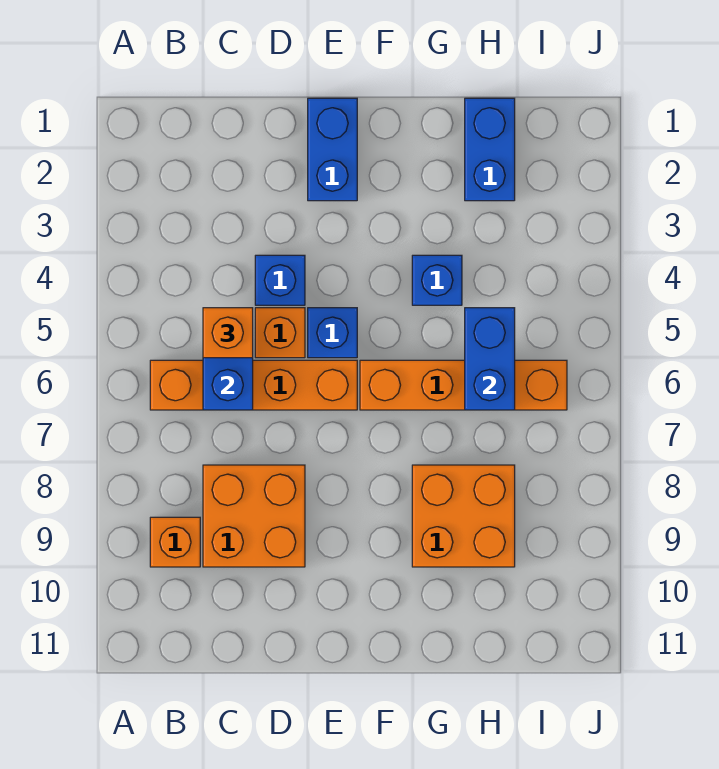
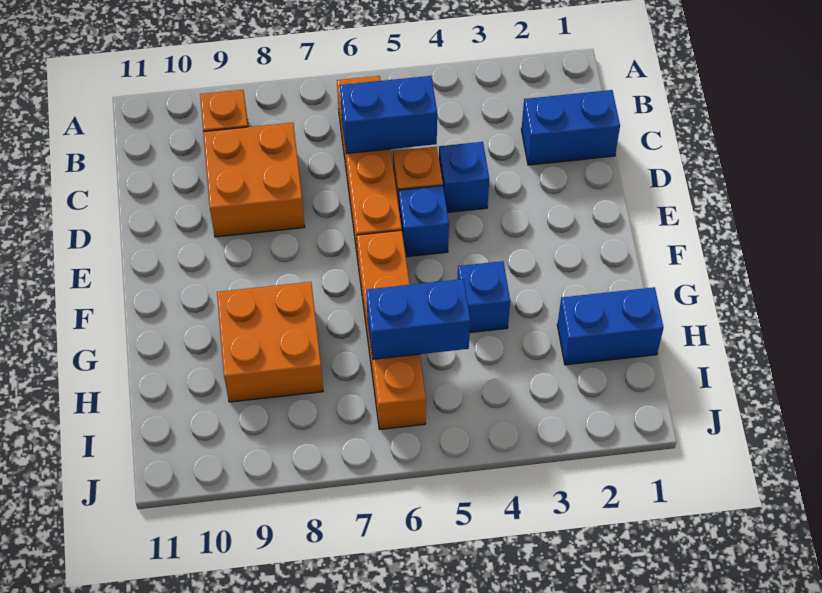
orange brick C5 level 3 -> none
blue brick E1:E2 level 1 -> blue brick C1:C2 level 1

